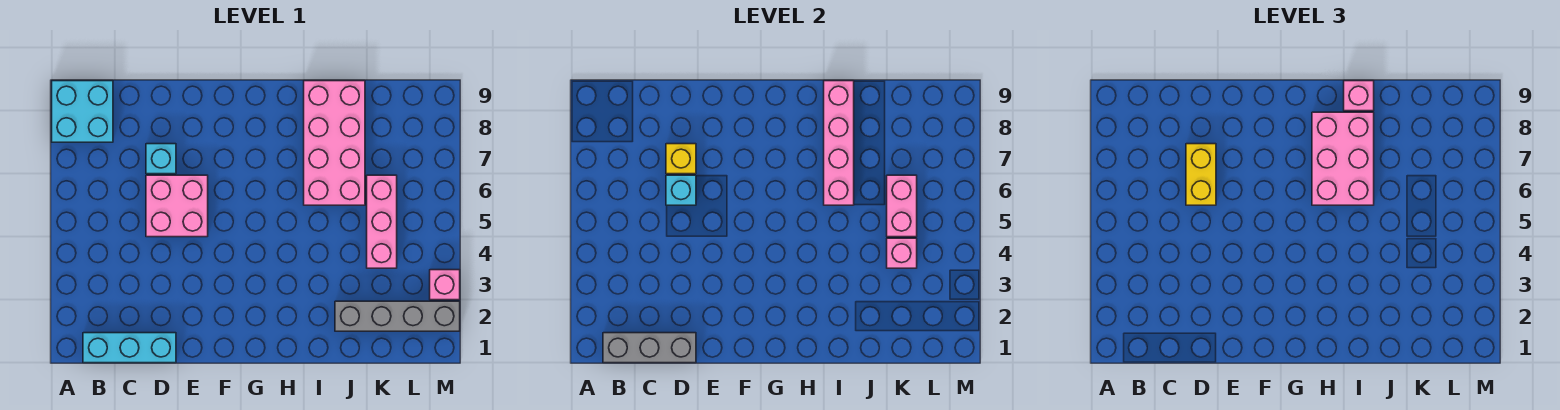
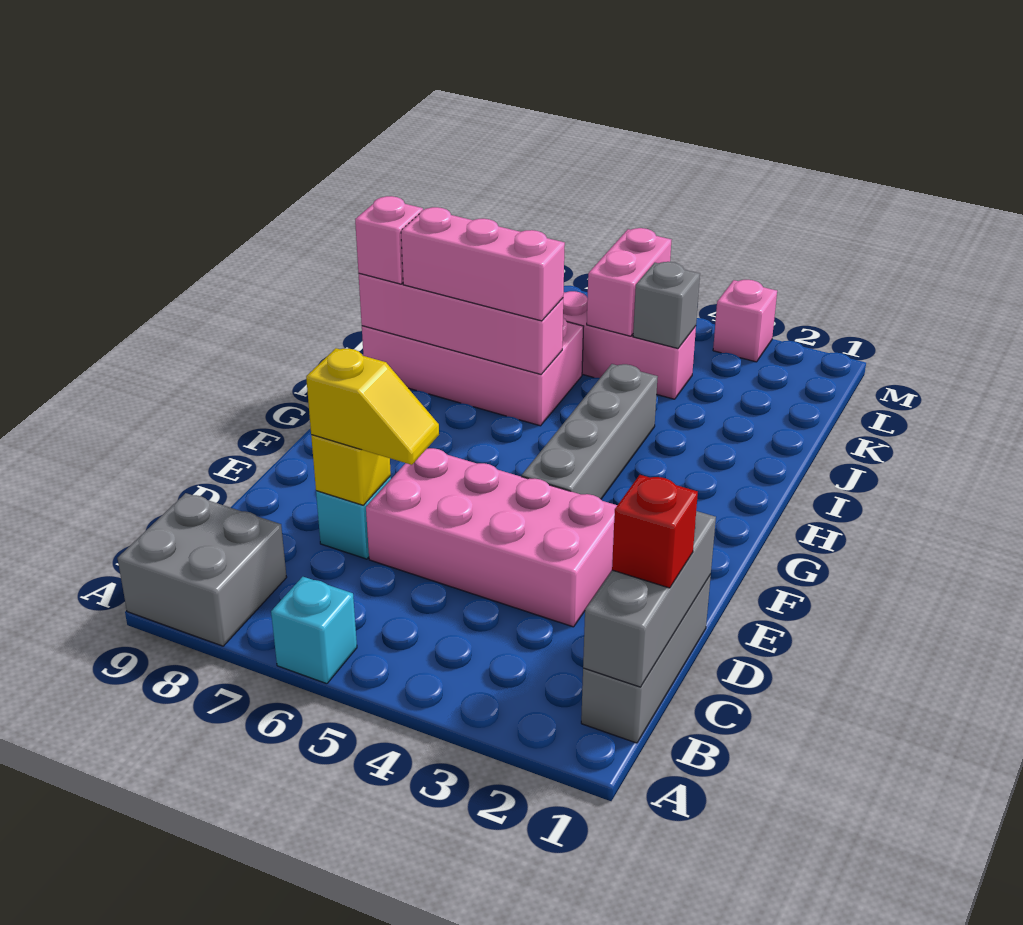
cyan brick A8:B9 level 1 -> grey brick A8:B9 level 1
cyan brick B1:D1 level 1 -> grey brick B1:D1 level 1
none -> red brick C1 level 3
pink brick D5:E6 level 1 -> pink brick D3:E6 level 1
cyan brick D6 level 2 -> cyan brick A6 level 1
yellow brick D6:D7 level 3 -> yellow slope D6:D7 level 3 top 7
pink brick H6:I8 level 3 -> pink brick I6:I8 level 3
grey brick J2:M2 level 1 -> grey brick F4:I4 level 1
pink brick K4 level 2 -> grey brick K4 level 2
pink brick K5:K6 level 2 -> pink brick K5:L5 level 2

